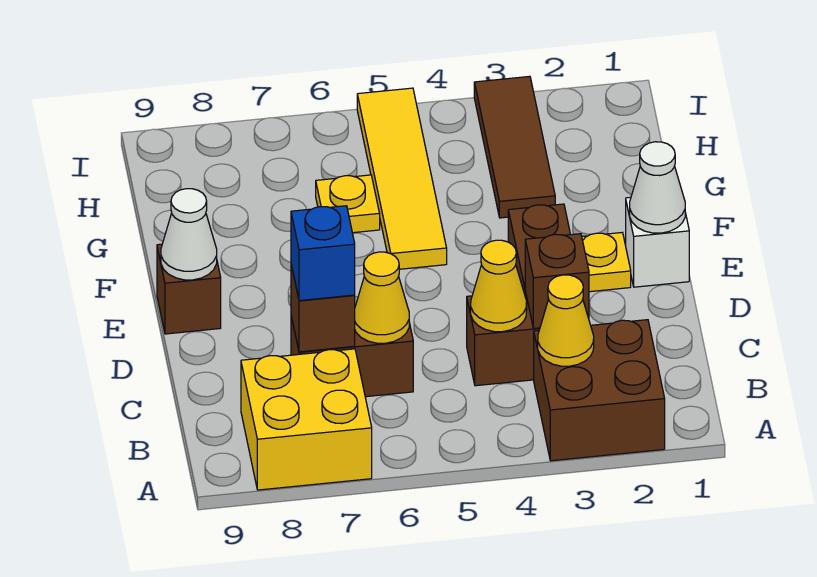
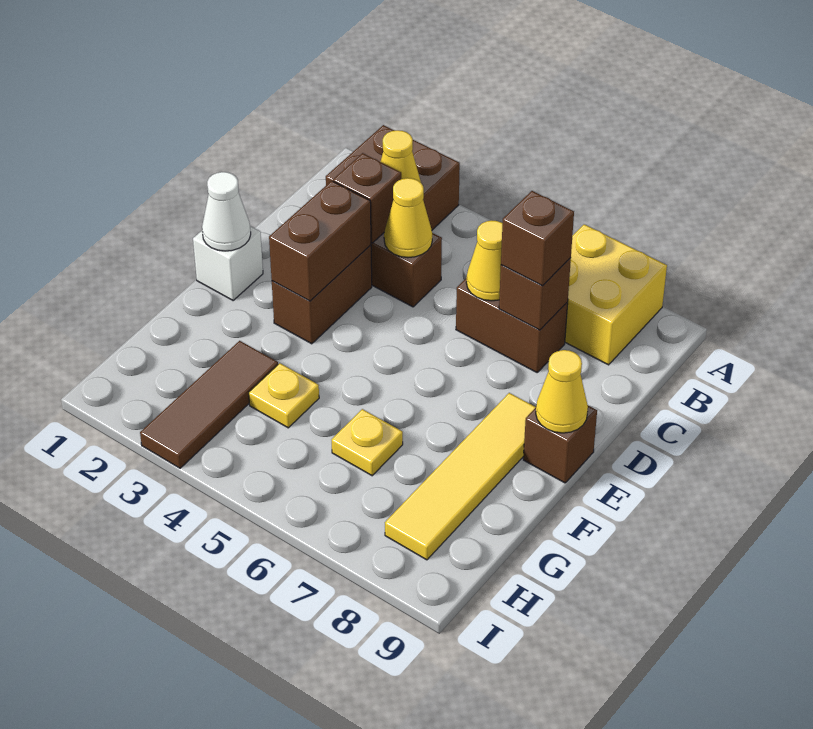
blue brick C7 level 3 -> brown brick C7 level 3
none -> brown brick D3:E3 level 2
yellow plate E2 level 1 -> yellow plate G4 level 1
white cone E9 level 2 -> yellow cone E9 level 2
yellow tile F5:I5 level 1 -> yellow tile E8:H8 level 1

